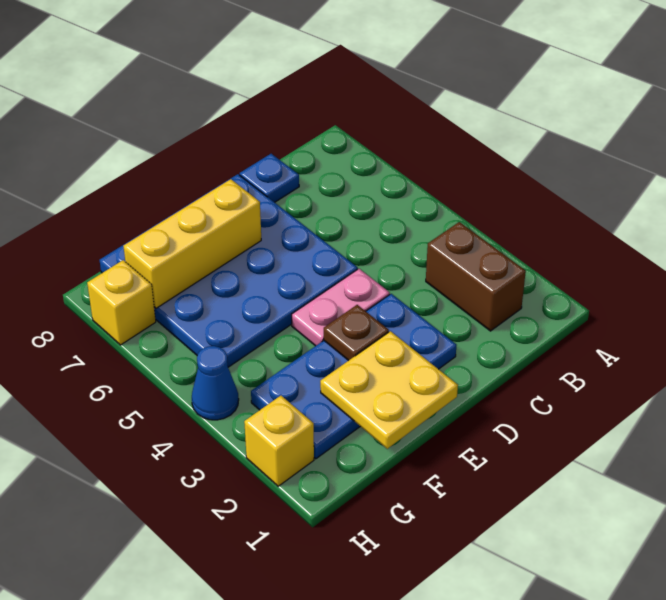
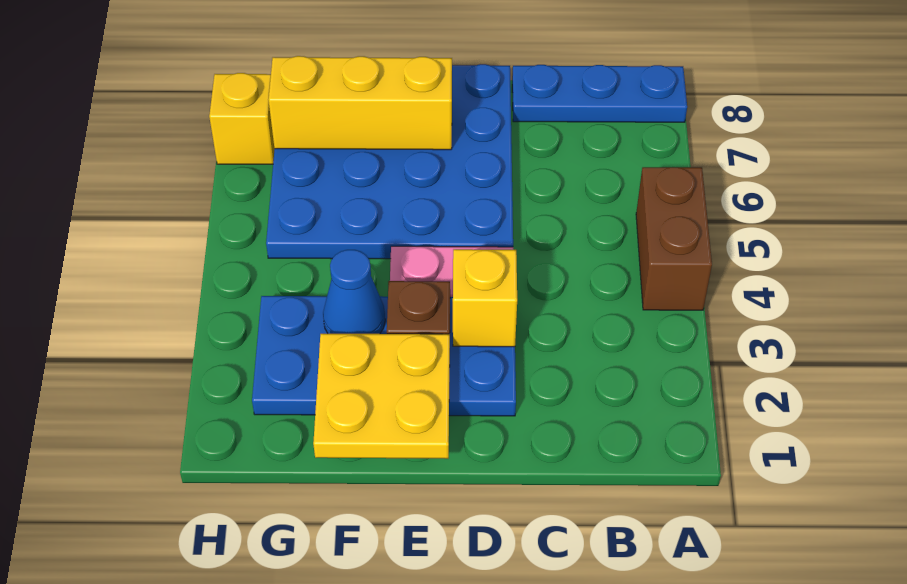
brown brick B2:B3 level 1 -> brown brick A4:A5 level 1
blue plate C8 level 1 -> blue plate A8:C8 level 1
yellow brick H2 level 1 -> yellow brick D3 level 2
blue cone H4 level 1 -> blue cone F3 level 2

